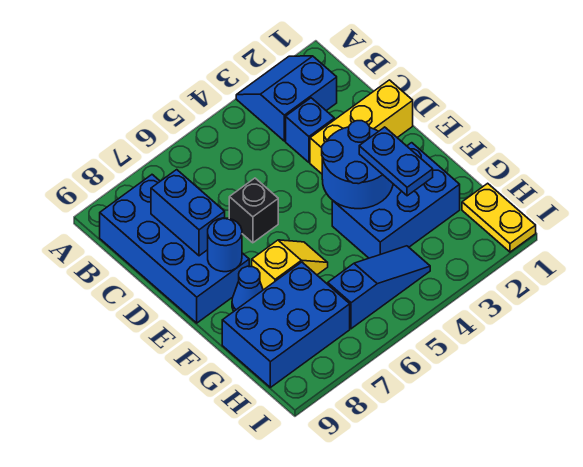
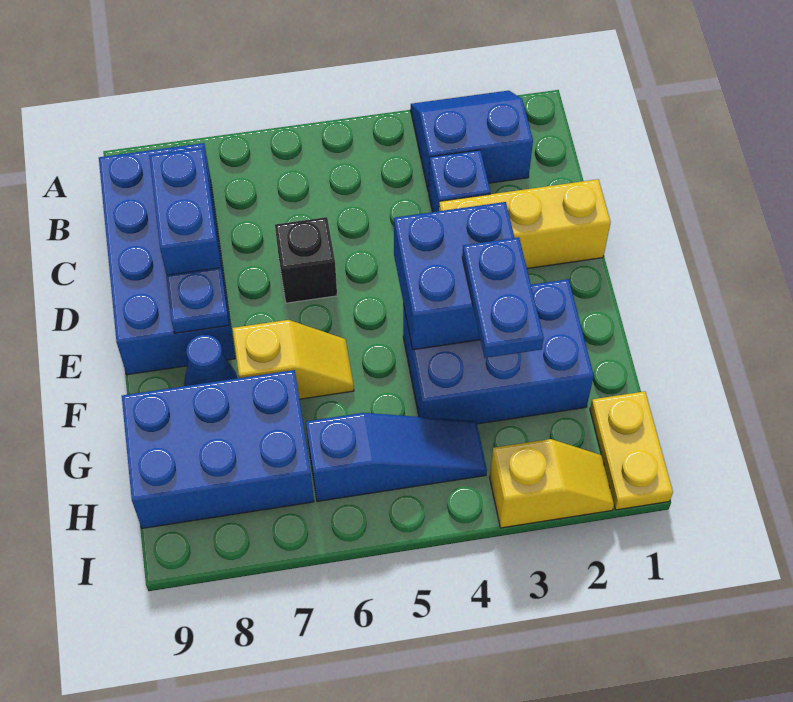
blue round brick E3:F4 level 2 -> blue brick E3:F4 level 2
blue round brick E8 level 2 -> blue plate E8 level 2
none -> yellow slope I2:I3 level 1 top 3

